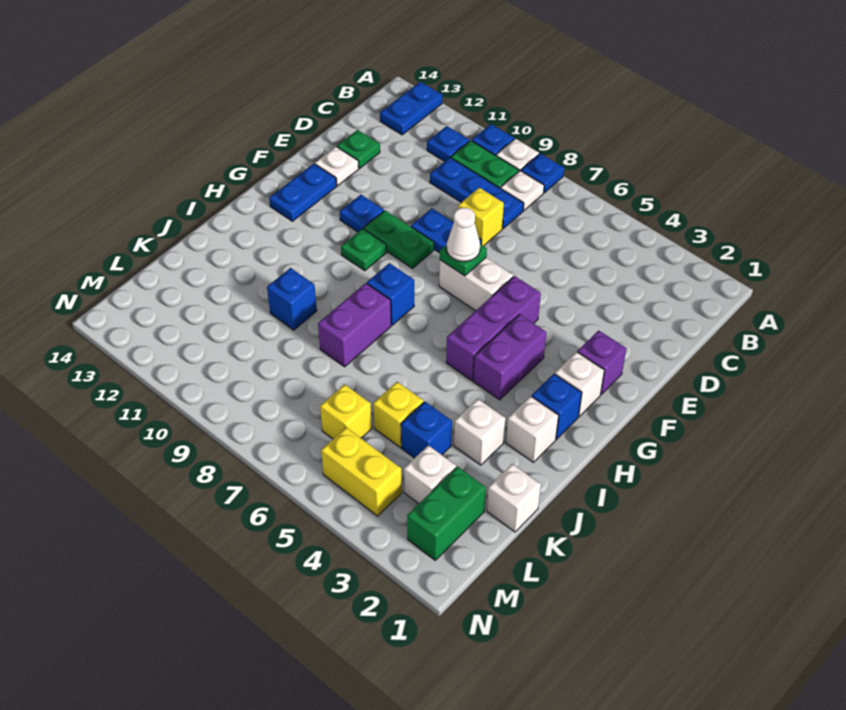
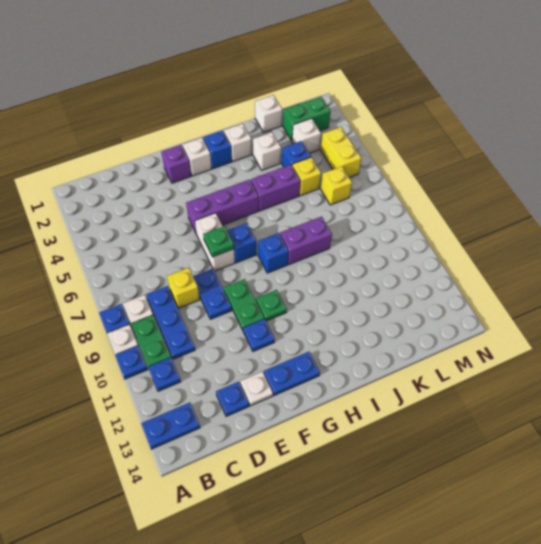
green plate D13 level 1 -> blue plate D13 level 1
white cone F7 level 3 -> none
purple brick G4:H4 level 1 -> purple brick I5:J5 level 1
blue brick J10 level 1 -> blue brick G7 level 1

